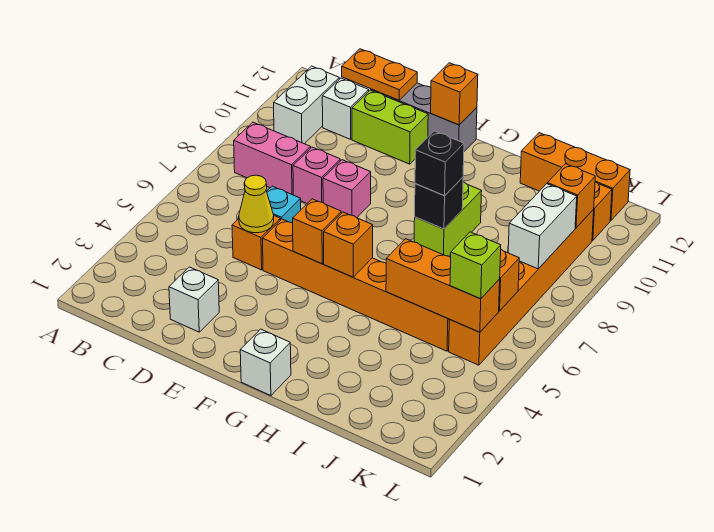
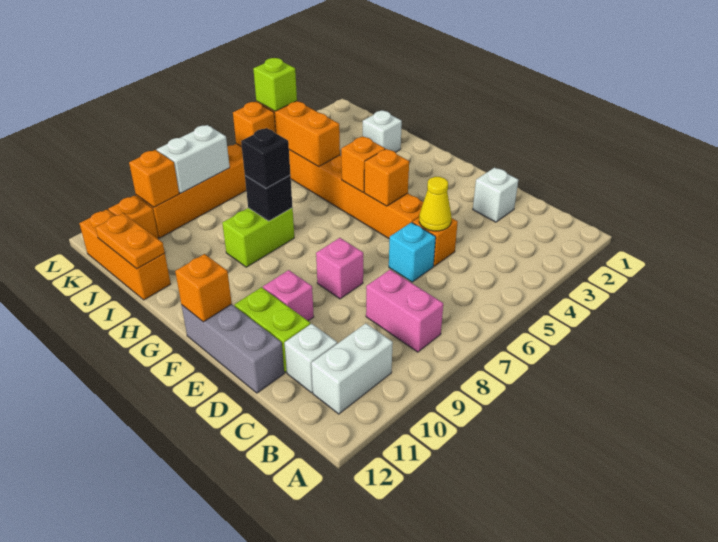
orange plate C12:D12 level 2 -> orange plate I12:J12 level 2
pink brick D8 level 1 -> pink brick E10 level 1
white brick G1 level 1 -> white brick I2 level 1

